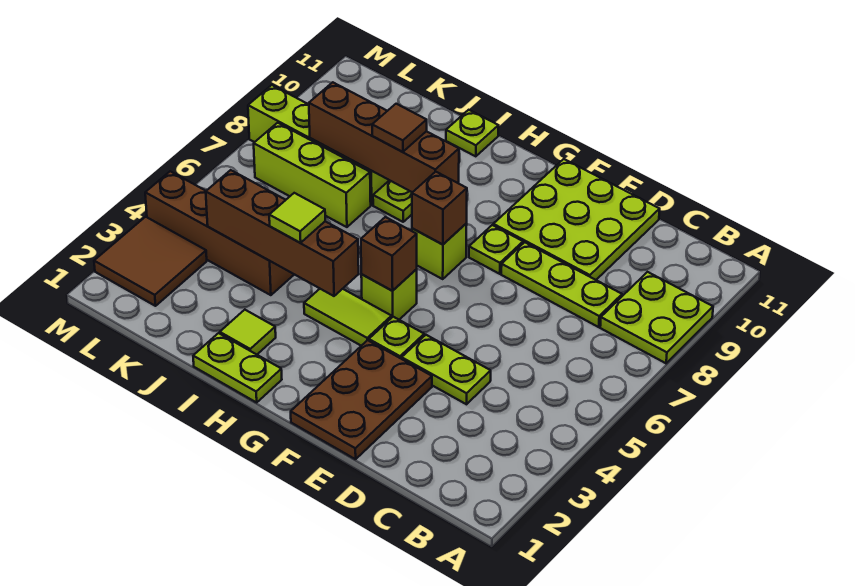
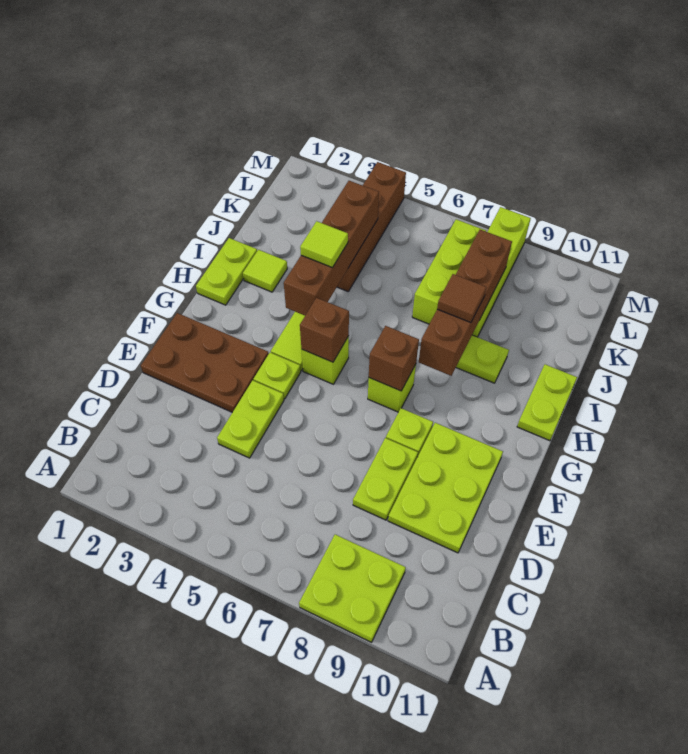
lime plate C8:E8 level 1 -> lime plate D8:E8 level 1
lime plate D9:F11 level 1 -> lime plate D9:F10 level 1
lime plate I11 level 1 -> lime plate H11:I11 level 1
brown tile L2:M3 level 1 -> none

